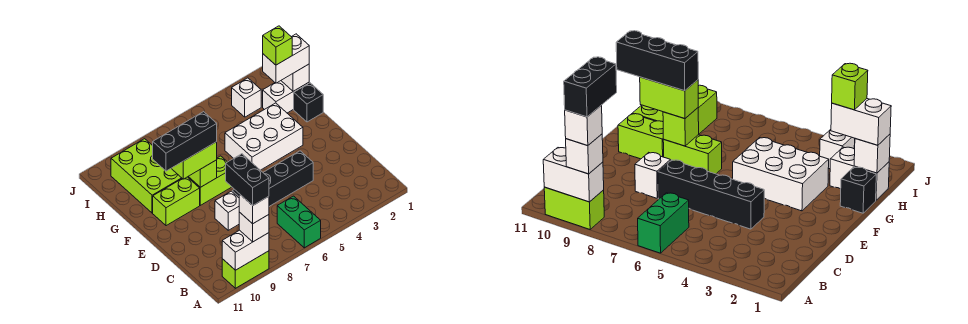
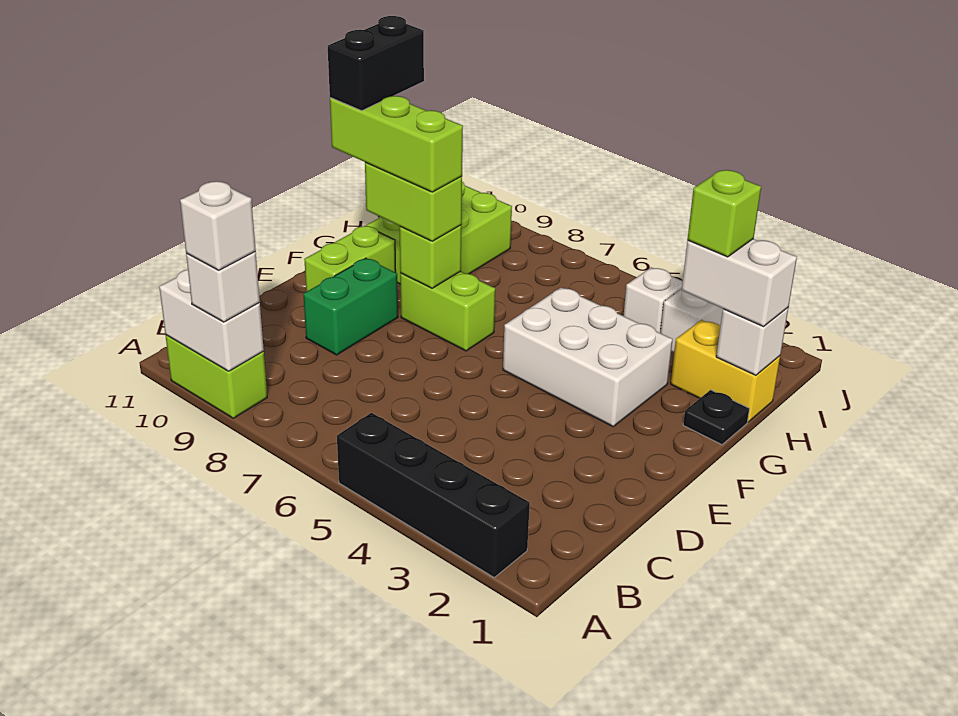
green brick A6:B6 level 1 -> green brick D9:E9 level 1
black brick A9:B9 level 5 -> black brick F10:G10 level 5
black brick D4:D7 level 1 -> black brick A2:A5 level 1
white brick D8 level 1 -> white brick I4 level 1
black brick F8:F10 level 4 -> lime brick F8:F10 level 4
lime brick F9:F10 level 1 -> lime brick E10:F10 level 1
black brick G1 level 1 -> black plate G1 level 1
white brick H1:H2 level 1 -> yellow brick H1:H2 level 1

